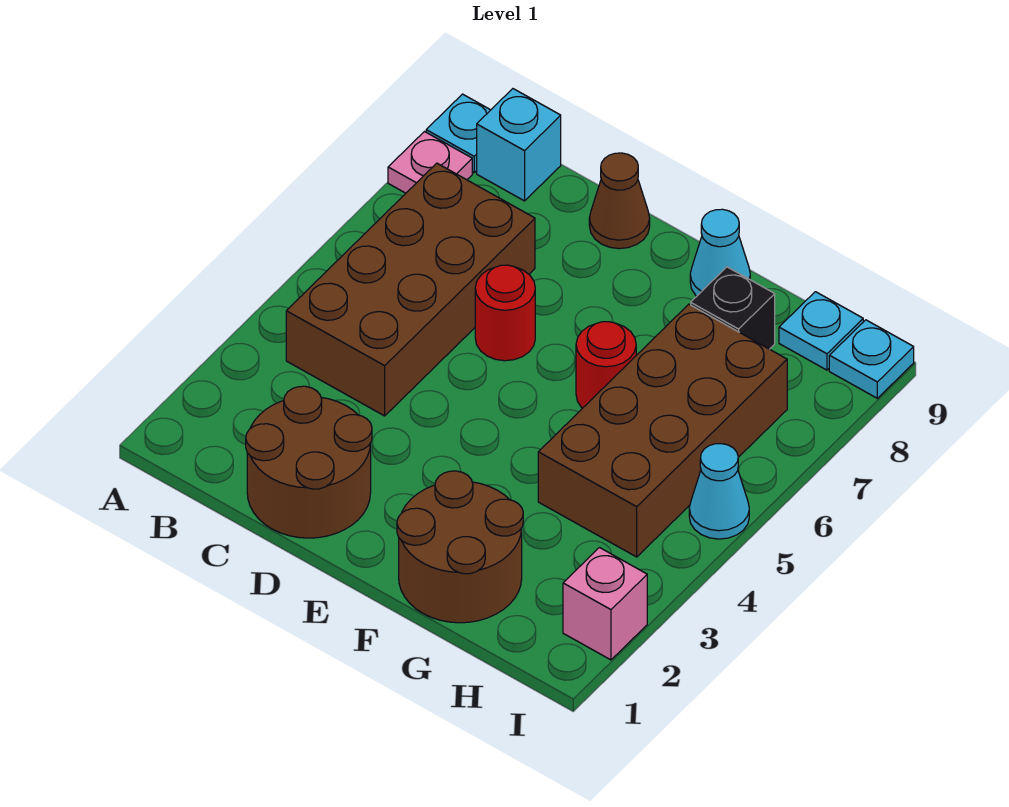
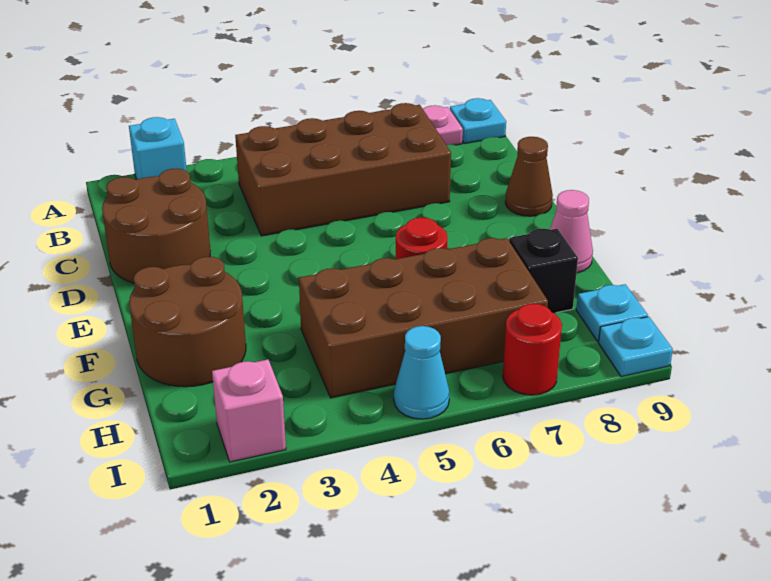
cyan brick B9 level 1 -> cyan brick A2 level 1
red round brick D6 level 1 -> red round brick I7 level 1
cyan cone F9 level 1 -> pink cone F9 level 1

